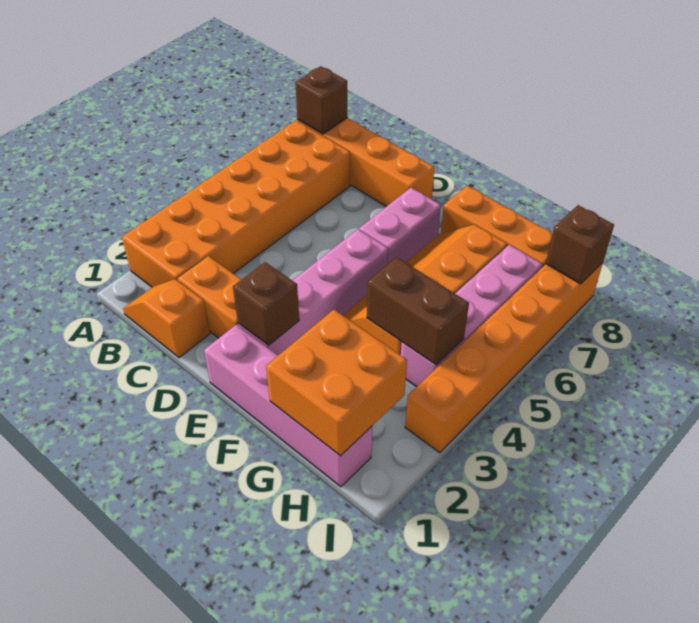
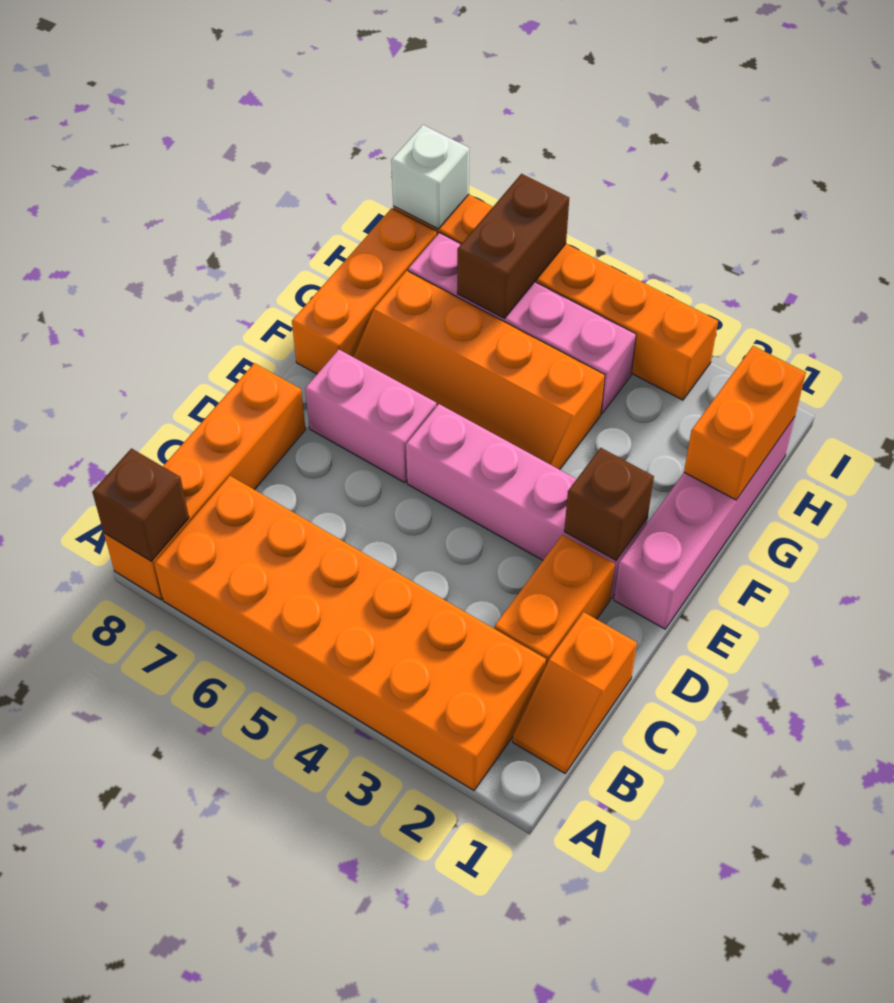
orange brick G1:H2 level 2 -> orange brick G1:H1 level 2
brown brick G4:H4 level 2 -> brown brick H6:I6 level 2
brown brick I8 level 2 -> white brick I8 level 2

